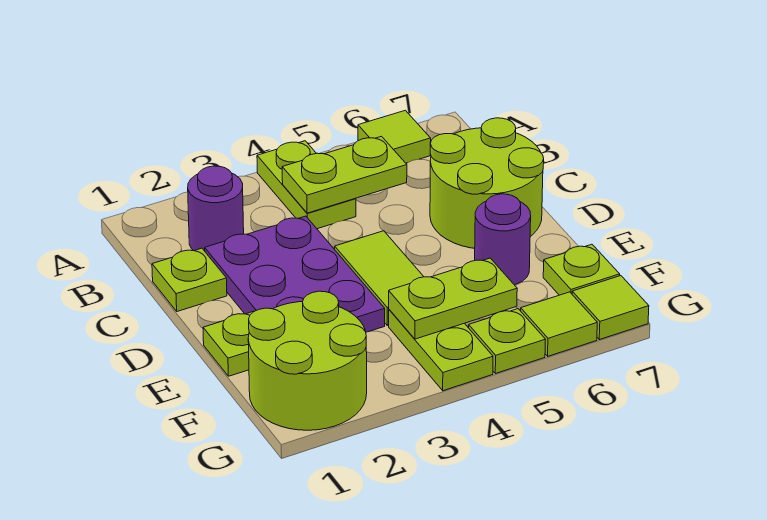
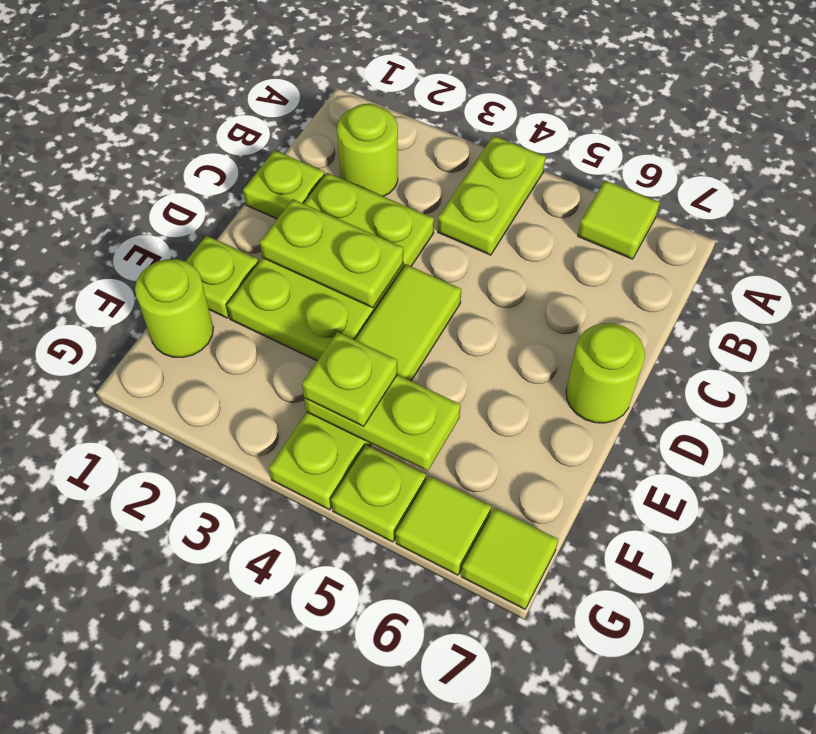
purple round brick B2 level 1 -> lime round brick B2 level 1
lime plate B4:B5 level 2 -> lime plate D2:D3 level 2
purple plate C2:E3 level 1 -> lime plate C2:E3 level 1
lime round brick C6:D7 level 1 -> lime round brick D7 level 1
purple round brick E6 level 1 -> none
lime round brick F1:G2 level 1 -> lime round brick F1 level 1
lime plate F7 level 1 -> lime plate F4 level 3

